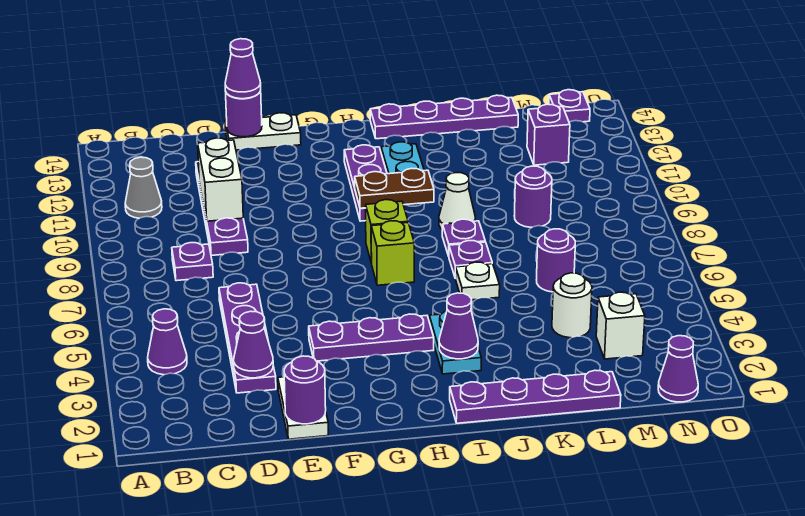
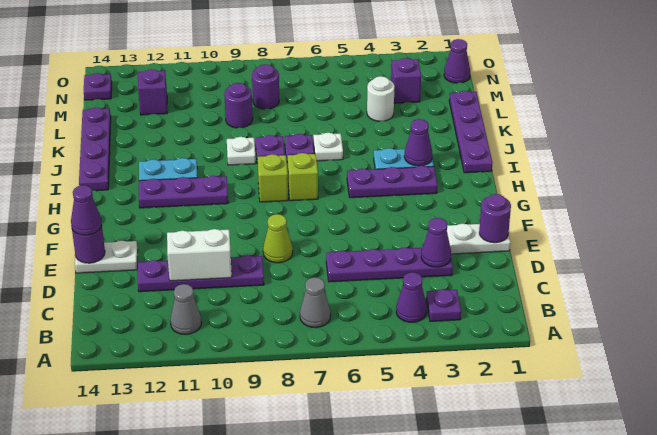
none -> grey cone B7 level 1
purple plate C8 level 1 -> purple plate B3 level 1
none -> lime cone E8 level 1
white plate E14:F14 level 1 -> white plate E13:E14 level 1
purple plate F4:H4 level 1 -> purple plate H3:H5 level 1
brown plate H10:I10 level 2 -> none
white cone J9 level 1 -> white plate J9 level 1
purple round brick L6 level 1 -> purple round brick M8 level 1
white brick M3 level 1 -> purple brick M3 level 1

